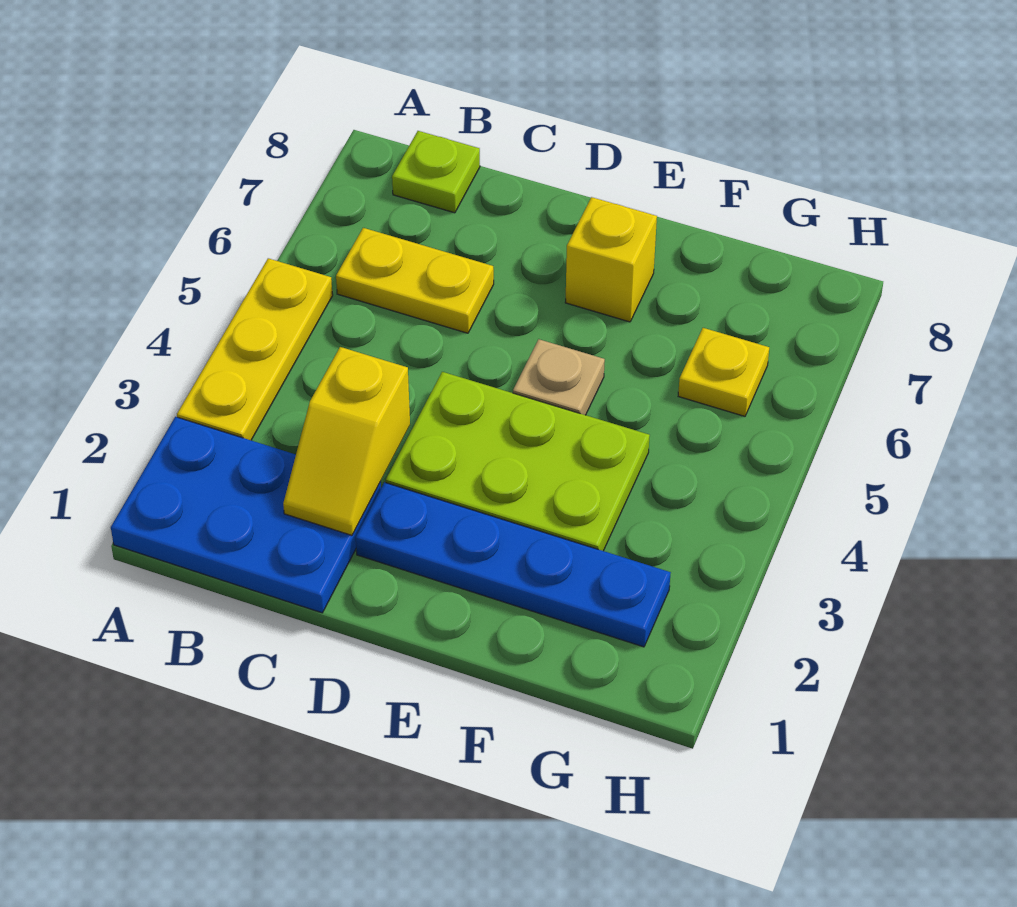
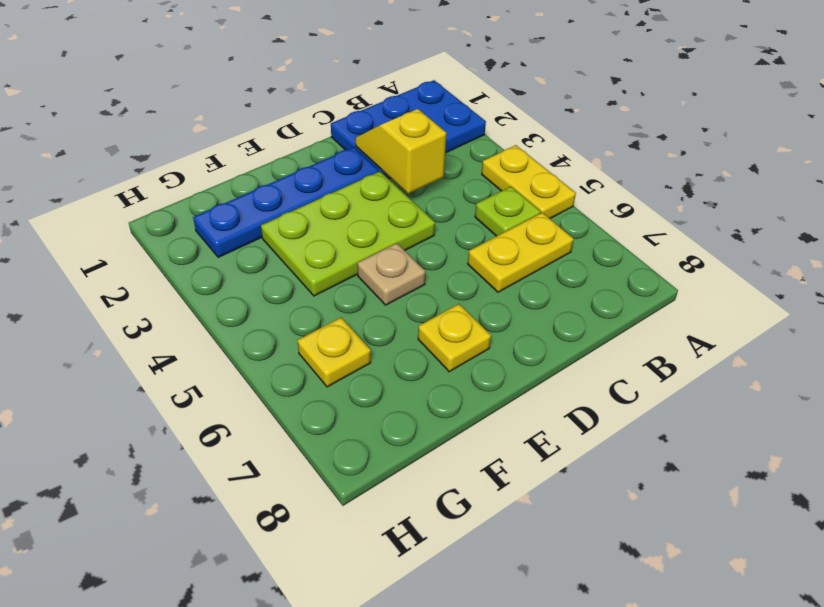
yellow plate A3:A5 level 1 -> yellow plate A4:A5 level 1
lime plate B8 level 1 -> lime plate B5 level 1
yellow brick E7 level 1 -> yellow plate E7 level 1

